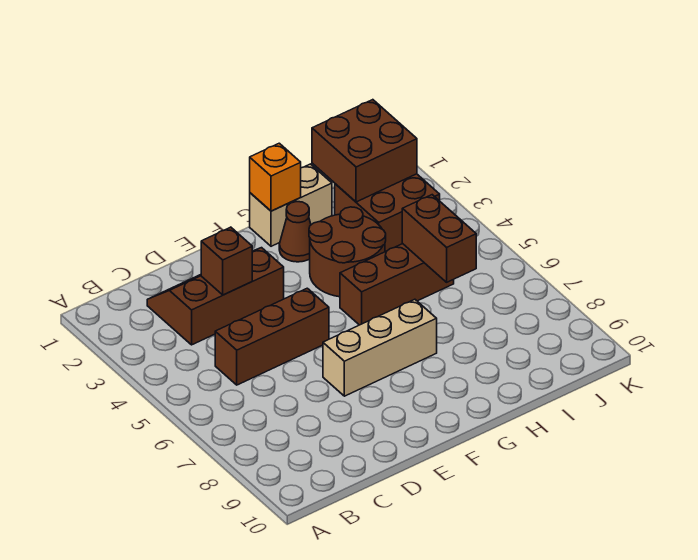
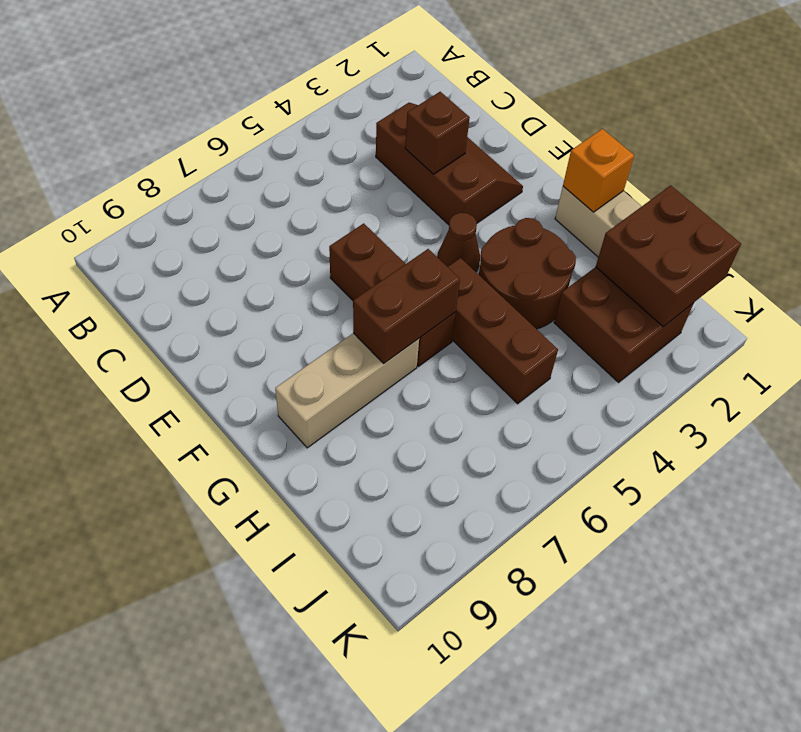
brown brick C5:E5 level 1 -> brown brick E6:G6 level 1
tan brick E7:G7 level 1 -> tan brick G7:G9 level 1
brown cone G2 level 1 -> brown cone F4 level 1
brown brick I5:I6 level 2 -> brown brick G6:G7 level 2

